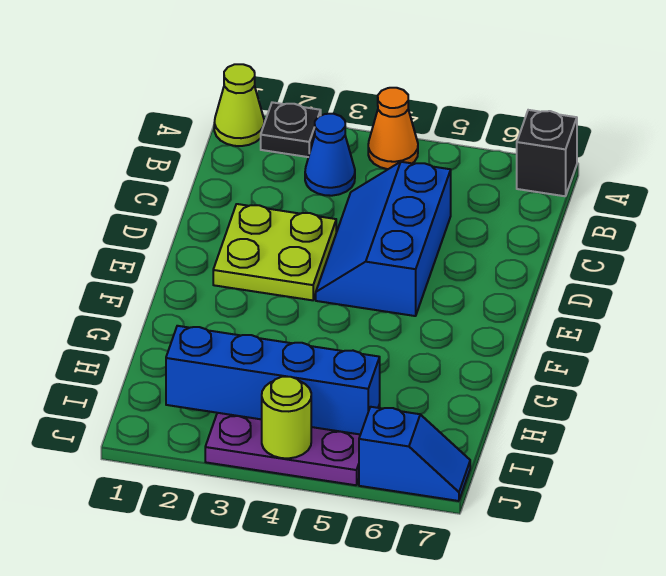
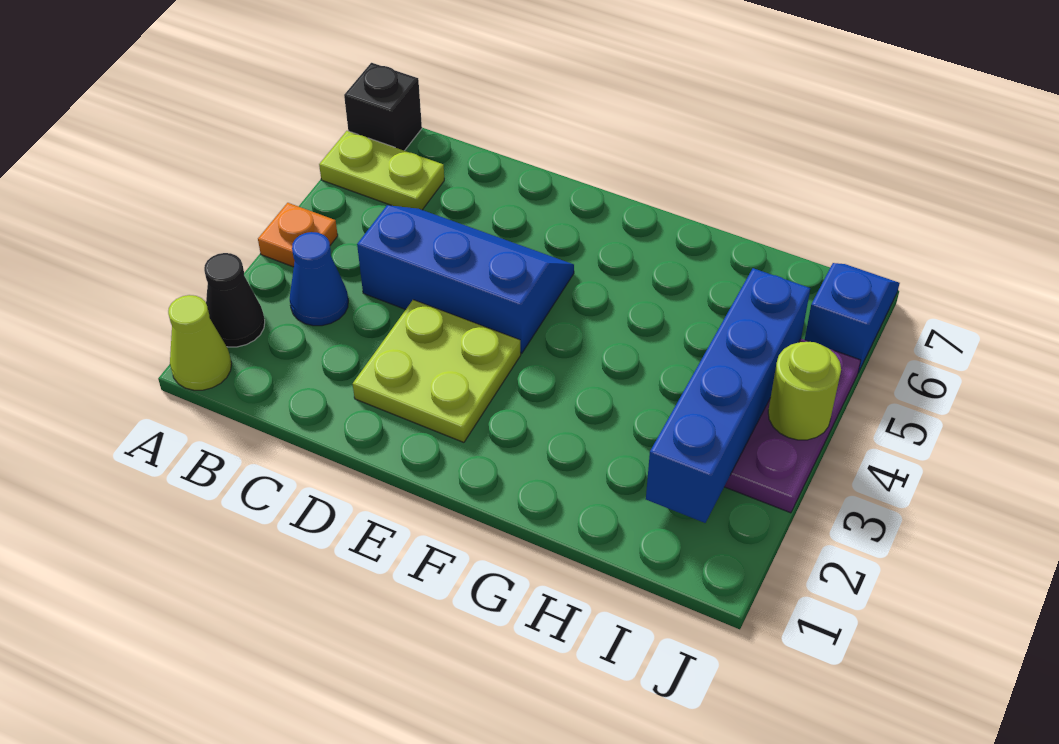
black plate A2 level 1 -> black cone A2 level 1
orange cone A4 level 1 -> orange plate A4 level 1
none -> lime plate A6:B6 level 1
blue slope C4:E5 level 1 top 5 -> blue slope C4:E5 level 1 top 4

